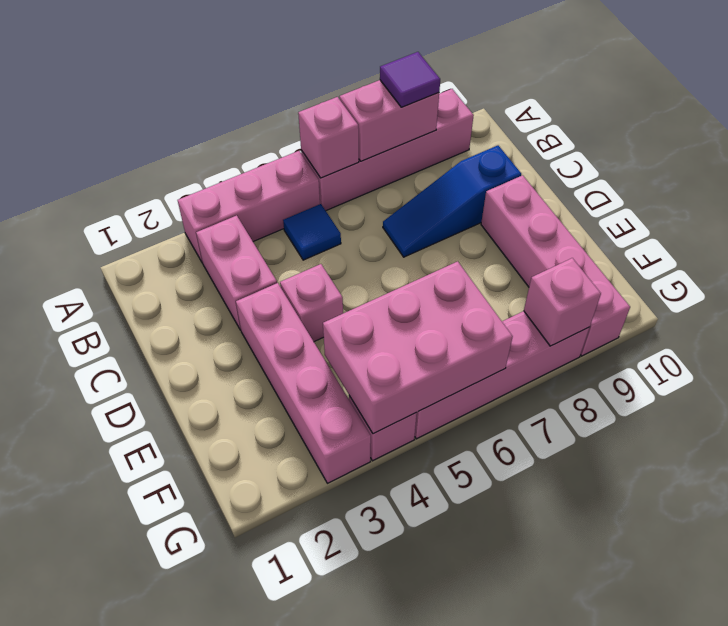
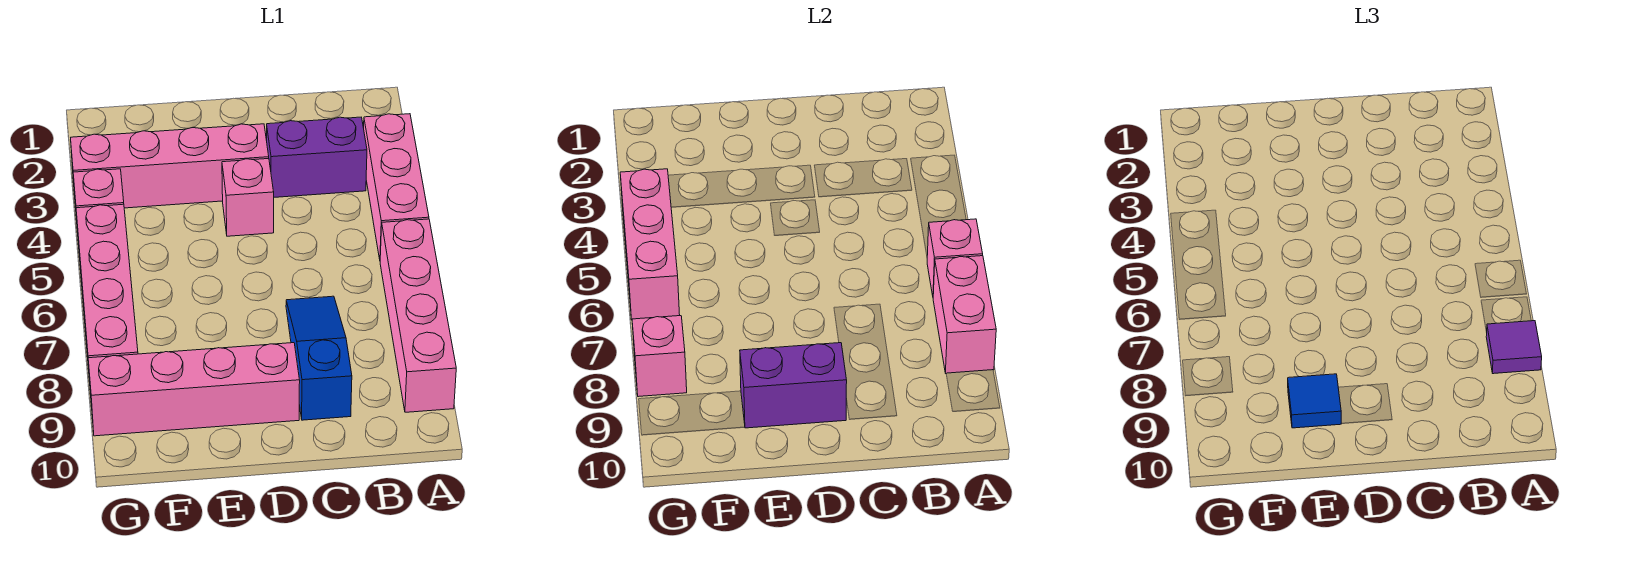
pink brick B3:C3 level 1 -> purple brick B3:C3 level 1
blue tile B5 level 1 -> blue tile E9 level 3
none -> purple brick D9:E9 level 2
pink brick F4:G6 level 2 -> pink brick G4:G6 level 2

